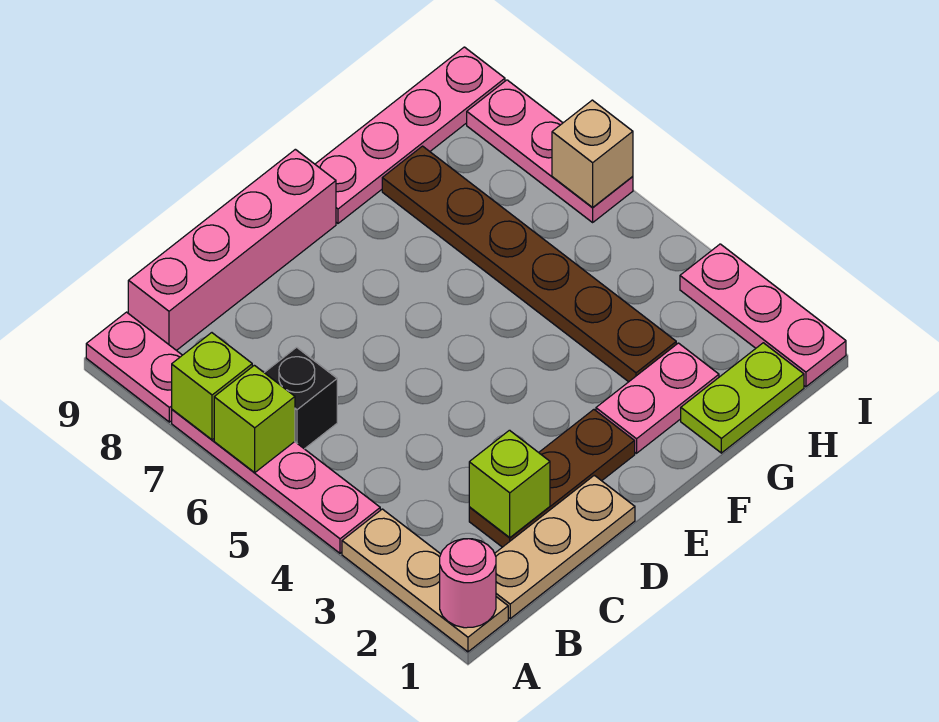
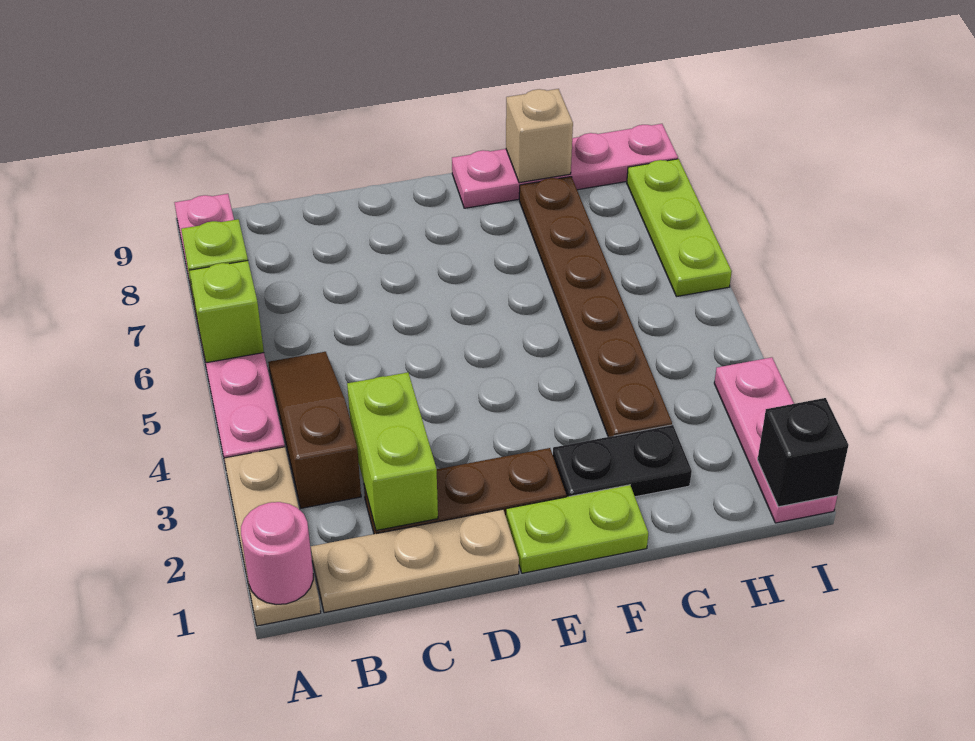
none -> brown slope B3:B5 level 1 top 3
black brick B6 level 1 -> black brick I1 level 2
pink brick B9:E9 level 1 -> none
lime brick C2 level 2 -> lime brick C2:C3 level 2
pink plate F2:G2 level 1 -> black plate F2:G2 level 1
lime plate G1:H1 level 1 -> lime plate E1:F1 level 1
pink plate I6:I8 level 1 -> lime plate I6:I8 level 1
tan brick I6 level 2 -> tan brick G9 level 2

